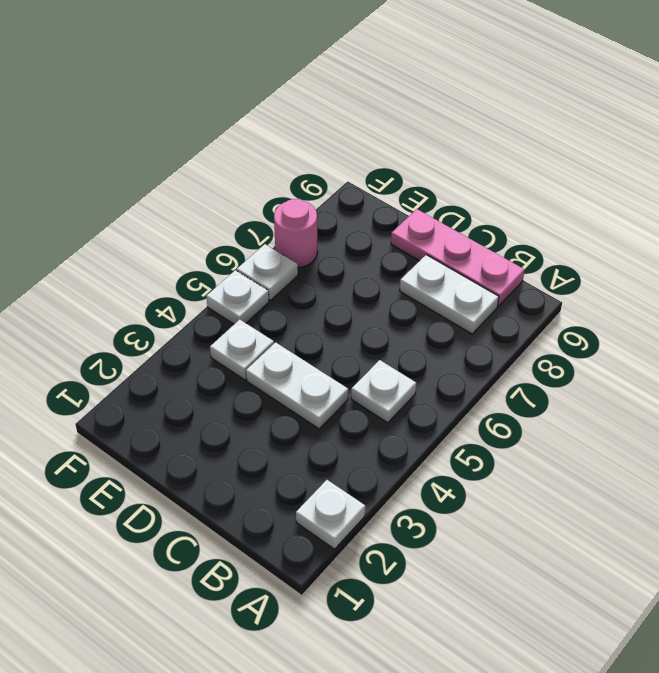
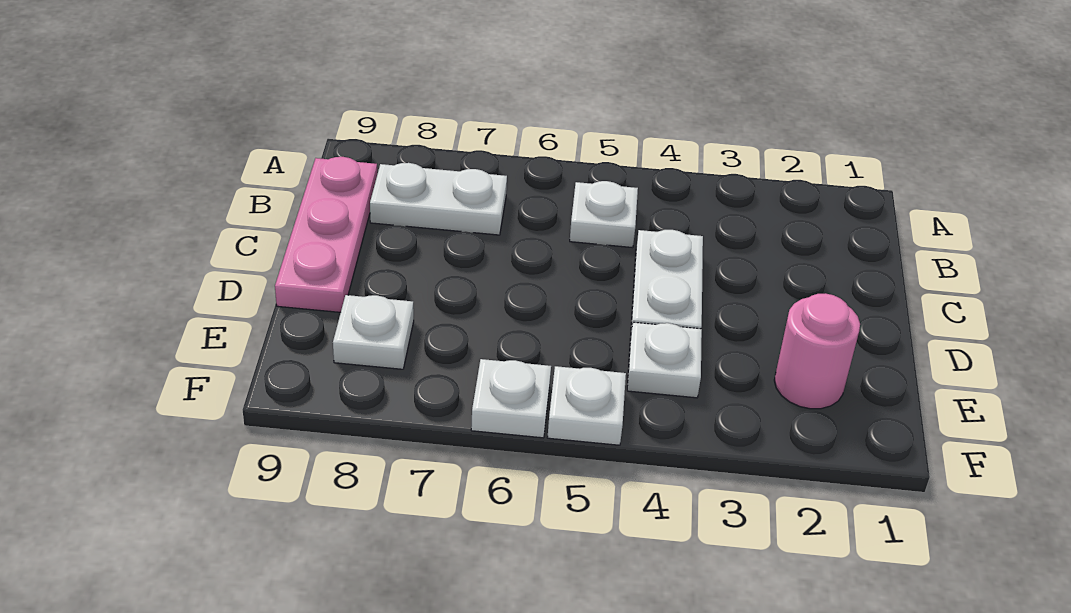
white plate A2 level 1 -> white plate E8 level 1
white plate B8:C8 level 1 -> white plate B7:B8 level 1
pink round brick F7 level 1 -> pink round brick E2 level 1

